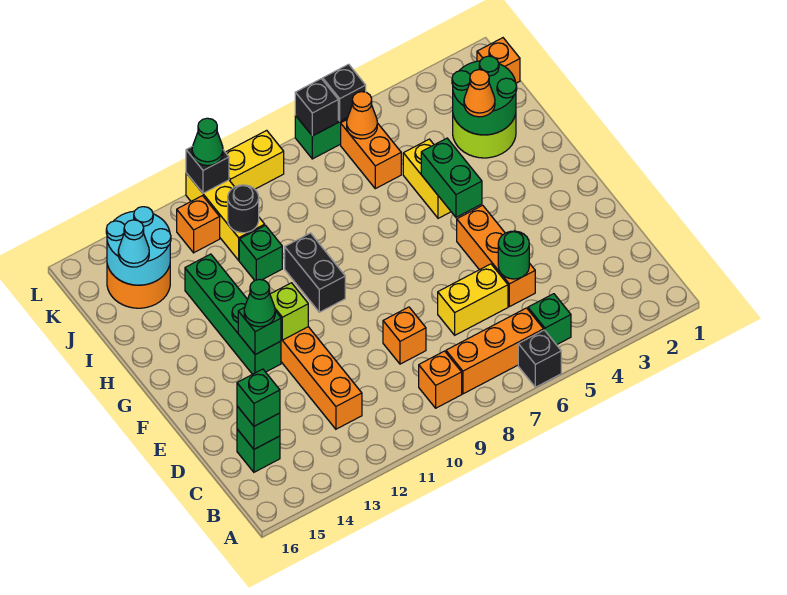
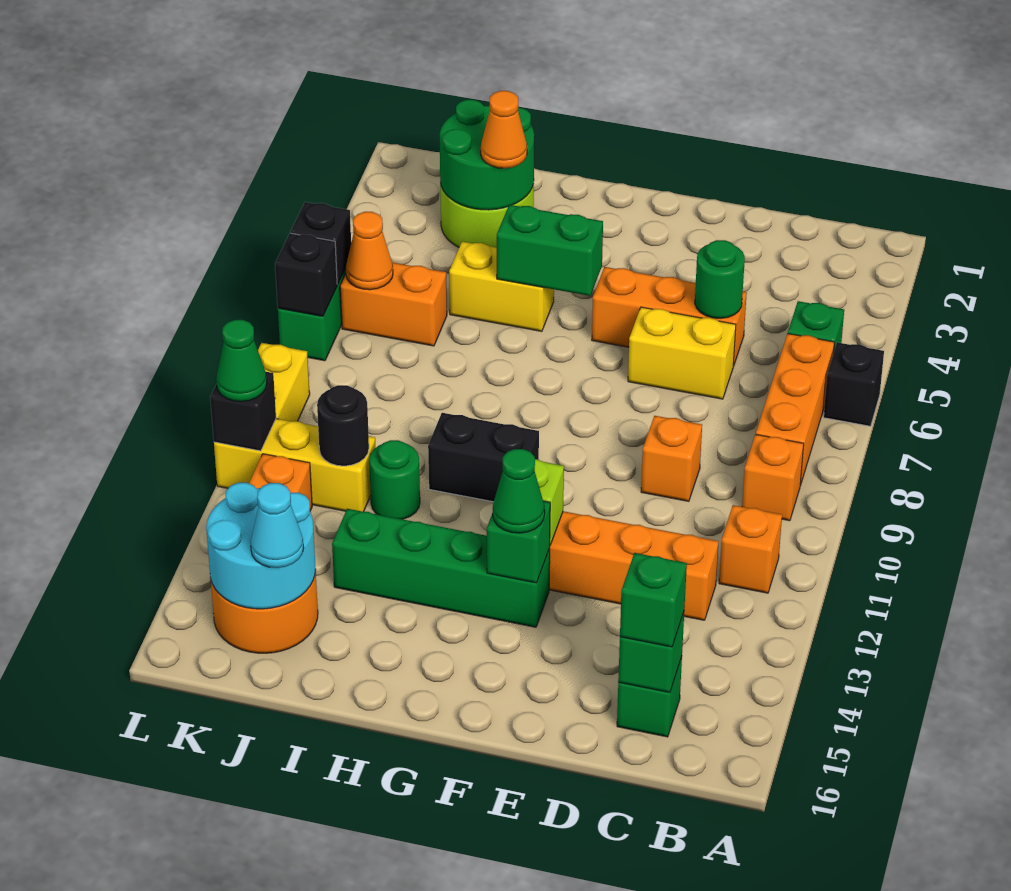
yellow brick D6:D7 level 1 -> yellow brick D6:E6 level 1
green brick I11 level 1 -> green round brick I11 level 1
orange brick K1 level 1 -> orange brick B11 level 1

